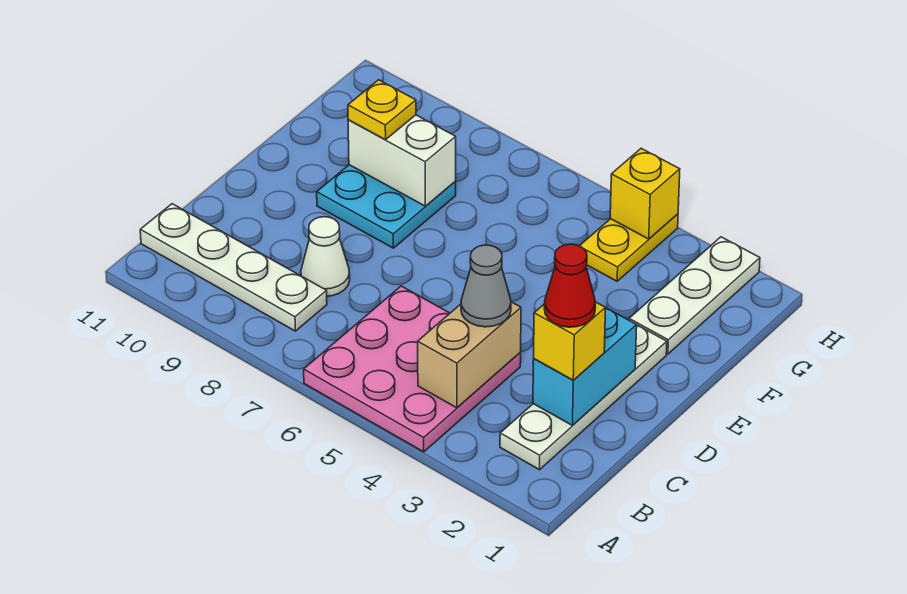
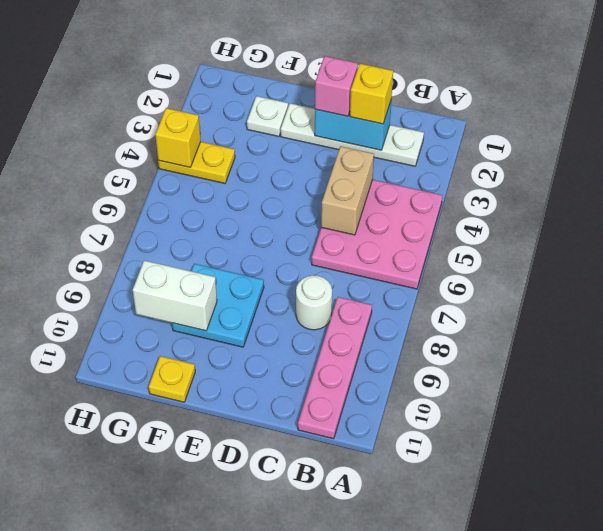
tan brick B4:C4 level 2 -> tan brick C4:C5 level 2
white plate B8:B11 level 1 -> pink plate B8:B11 level 1
red cone C2 level 4 -> none
grey cone C4 level 3 -> none
white cone C8 level 1 -> white round brick C8 level 1
none -> pink brick D2 level 3
white plate F2:H2 level 1 -> white plate F2 level 1
white brick F8:F9 level 2 -> white brick F9:G9 level 2
yellow plate F9 level 3 -> yellow plate F11 level 1

